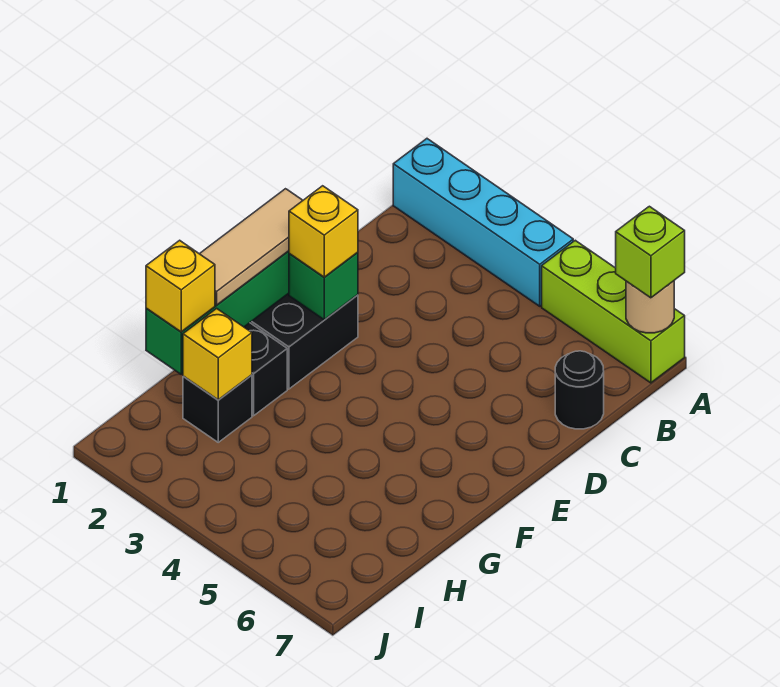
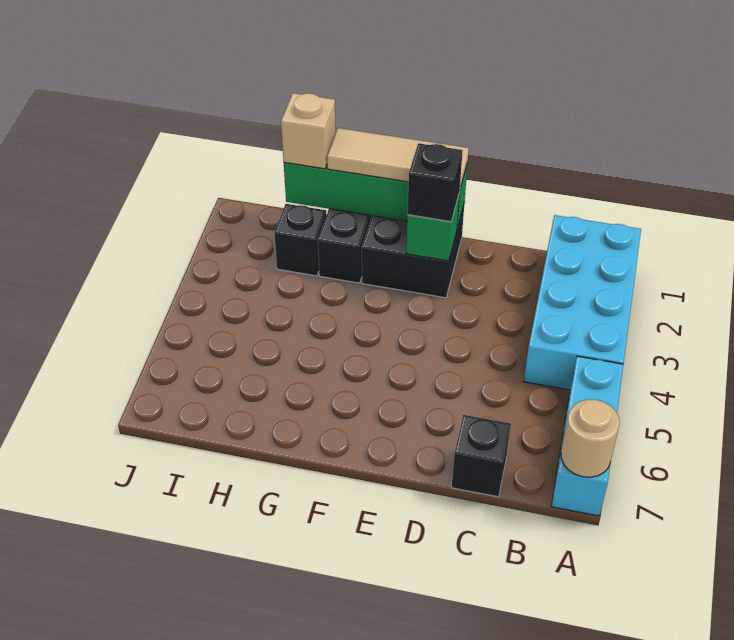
cyan brick A1:A4 level 1 -> cyan brick A1:B4 level 1
lime brick A5:A7 level 1 -> cyan brick A5:A7 level 1
lime brick A7 level 3 -> none
black round brick C7 level 1 -> black brick C7 level 1
yellow brick E2 level 3 -> black brick E2 level 3
yellow brick H1 level 3 -> tan brick H1 level 3
yellow brick H2 level 2 -> none

